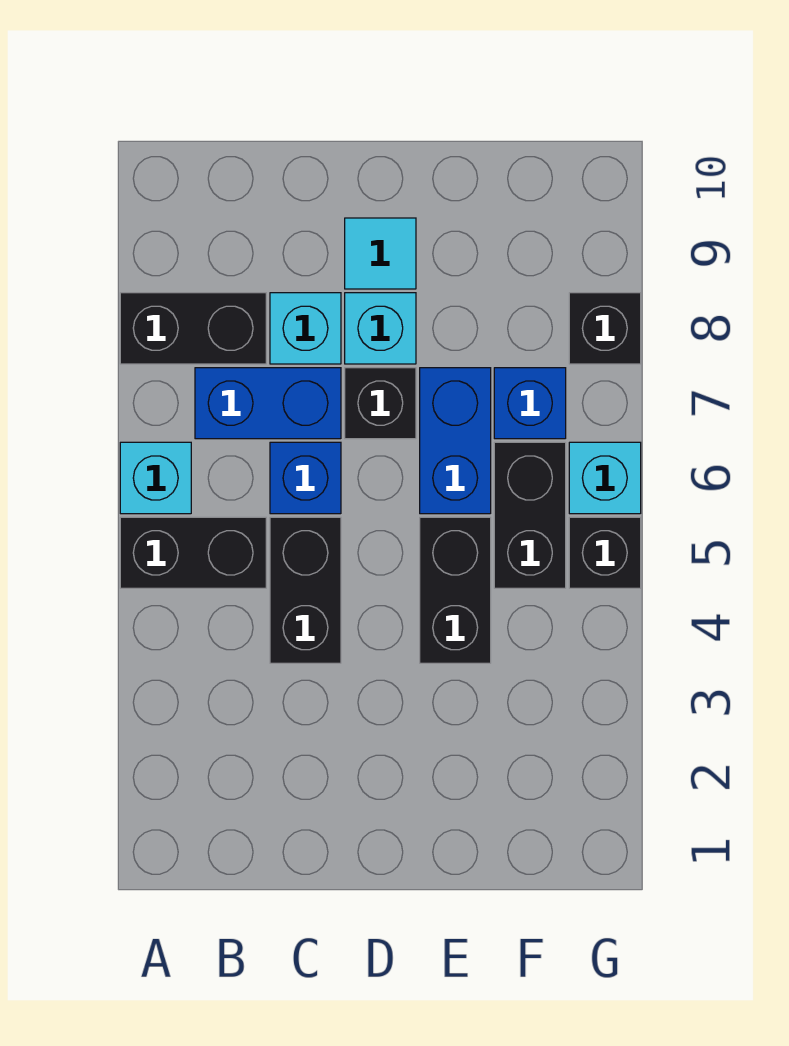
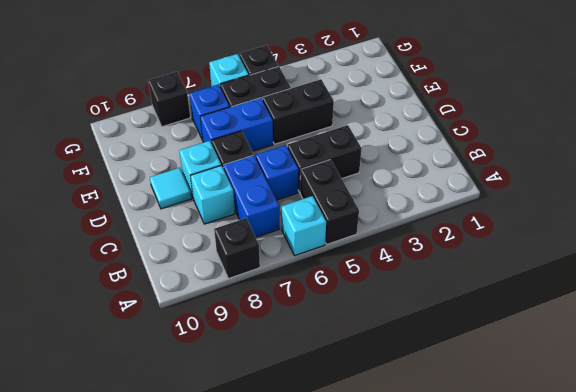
black brick A8:B8 level 1 -> black brick A8 level 1

